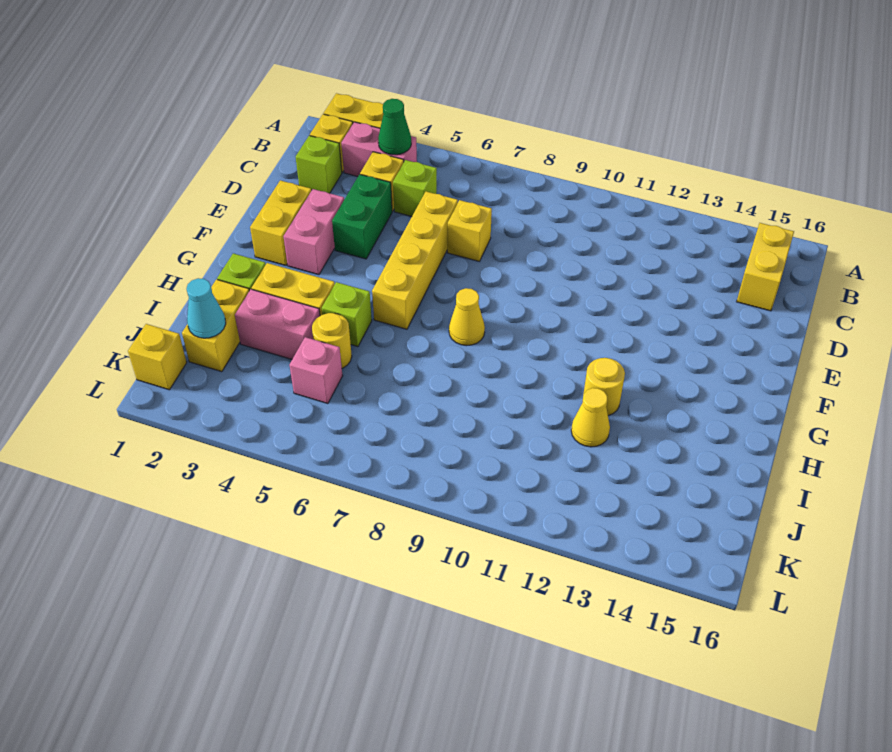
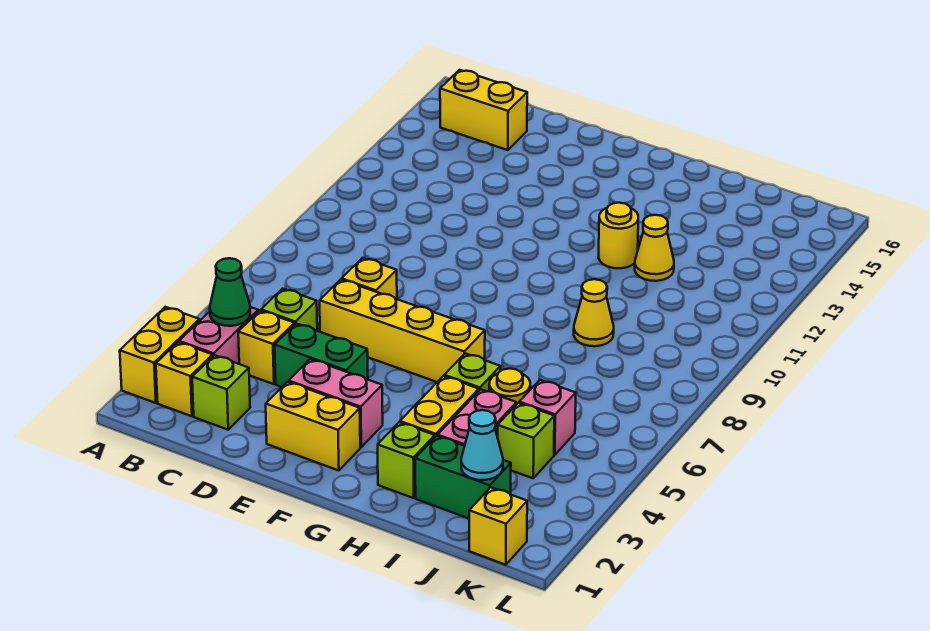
yellow cone G8 level 1 -> yellow cone I9 level 1
yellow brick I2:J2 level 1 -> green brick I2:J2 level 1
none -> lime brick J4 level 1

